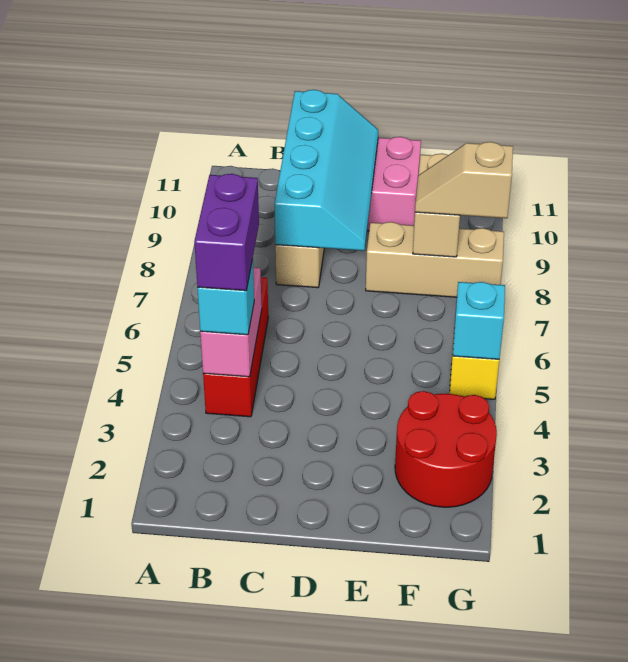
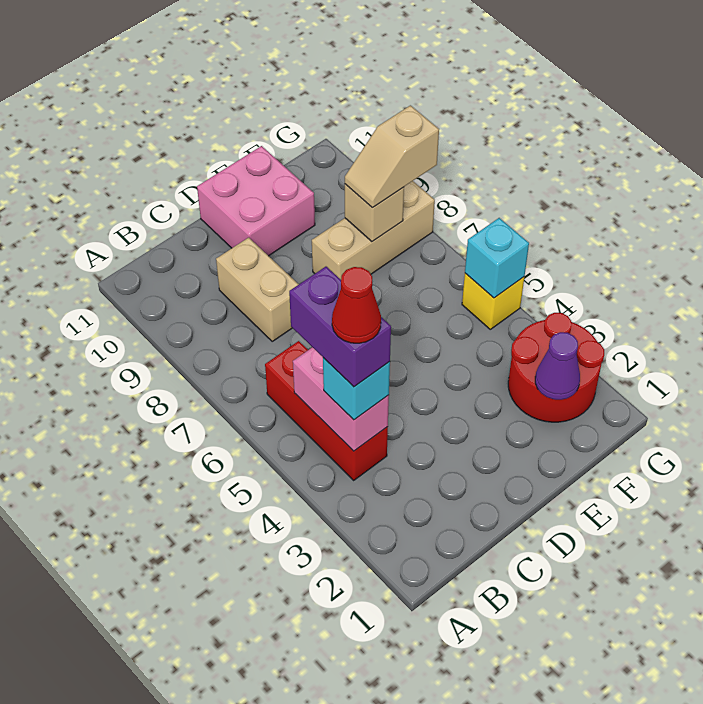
none -> red cone B4 level 5
cyan slope C8:D11 level 2 top C -> none
none -> purple cone F2 level 2
tan brick F8:F9 level 2 -> tan brick F8 level 2

